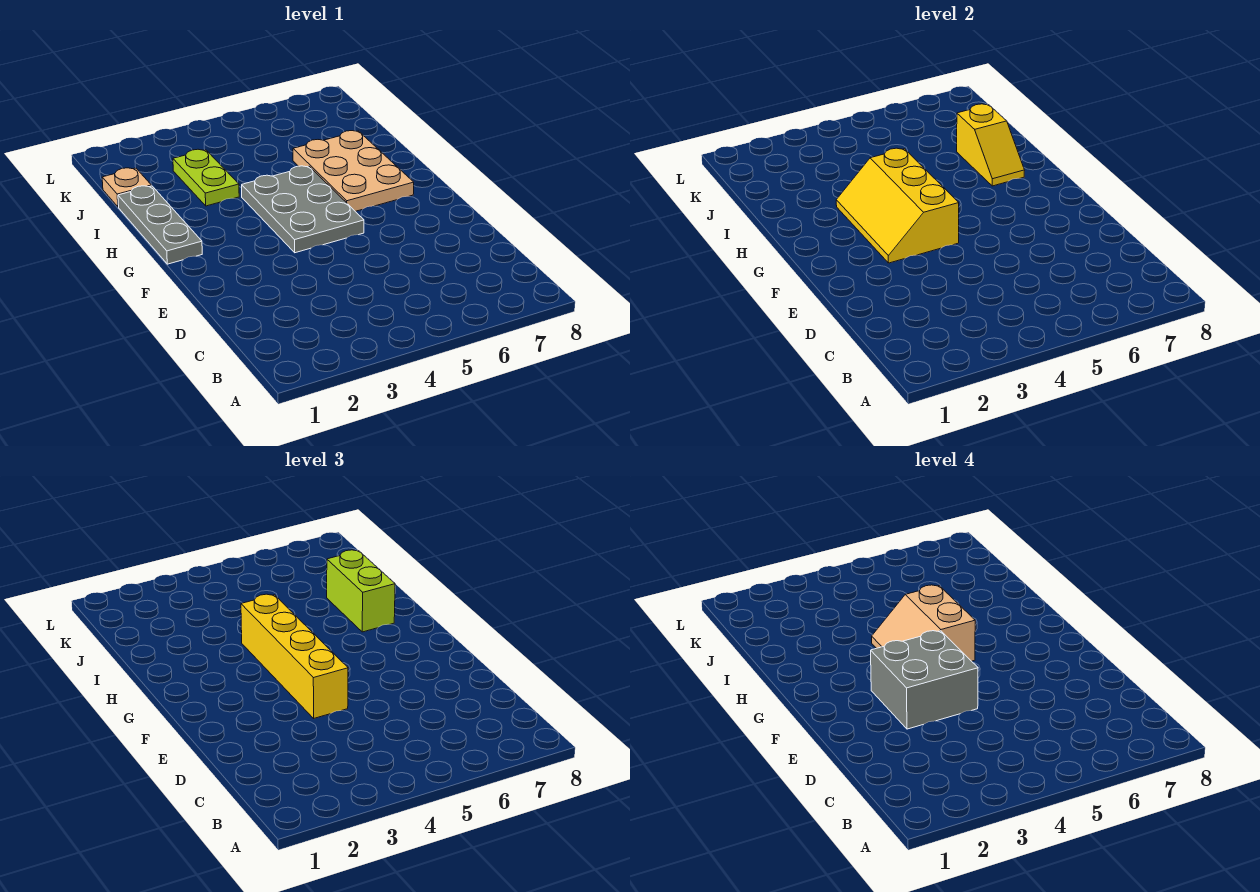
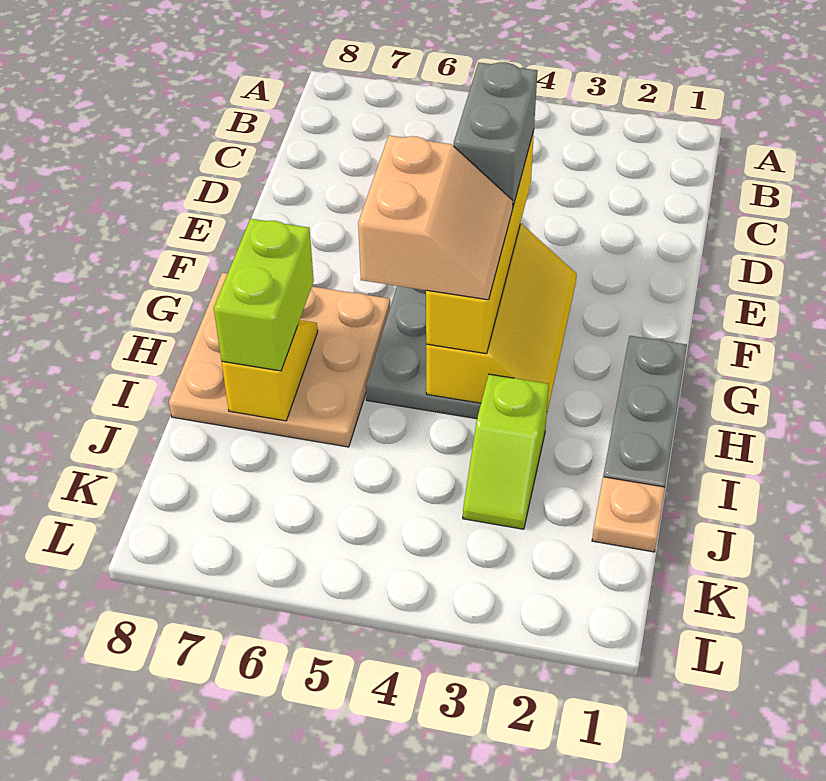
grey brick E3:F4 level 4 -> grey brick E4:F4 level 4
tan plate G6:I7 level 1 -> tan plate G6:I8 level 1
lime plate I3:J3 level 1 -> lime slope I3:J3 level 1 top I

